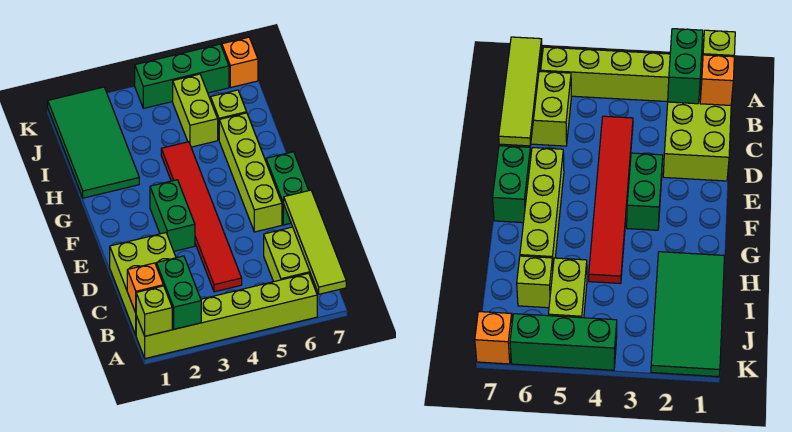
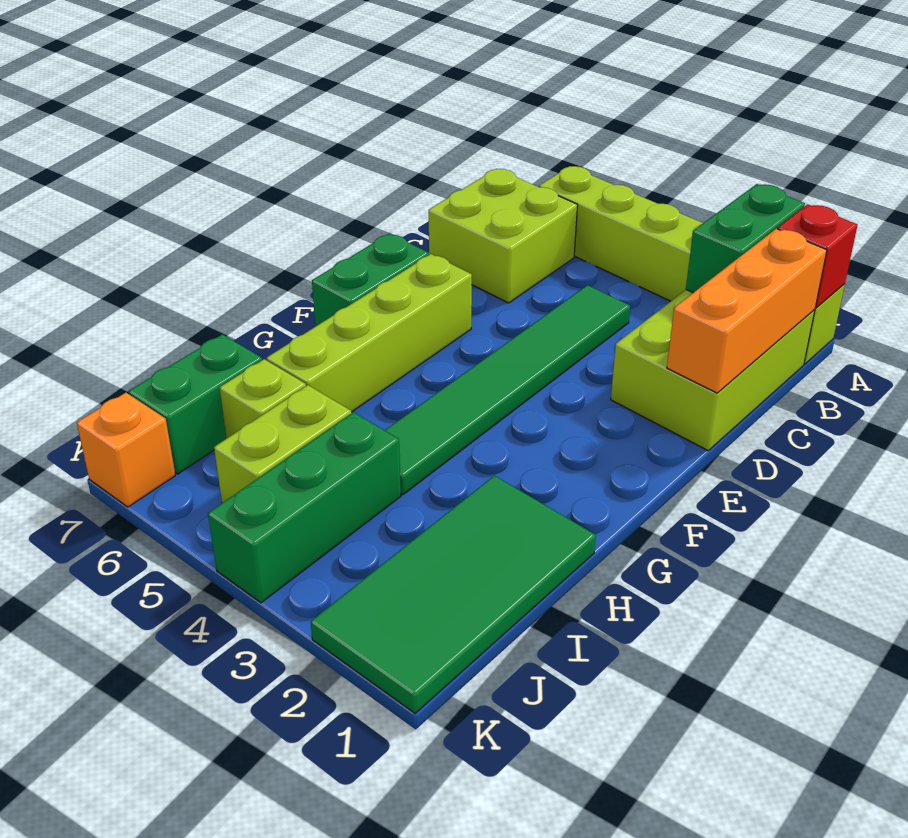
lime brick A1 level 2 -> red brick A1 level 2
lime tile A7:D7 level 2 -> none
orange brick B1 level 2 -> orange brick B1:D1 level 2
red tile C4:H4 level 1 -> green tile C4:H4 level 1
green brick E3:F3 level 1 -> green brick I7:J7 level 1
green brick K4:K6 level 1 -> green brick I4:K4 level 1

